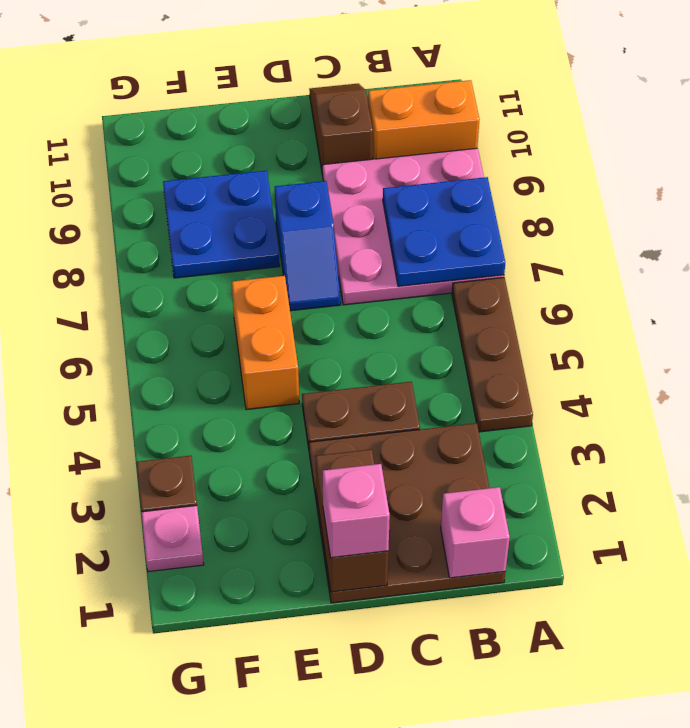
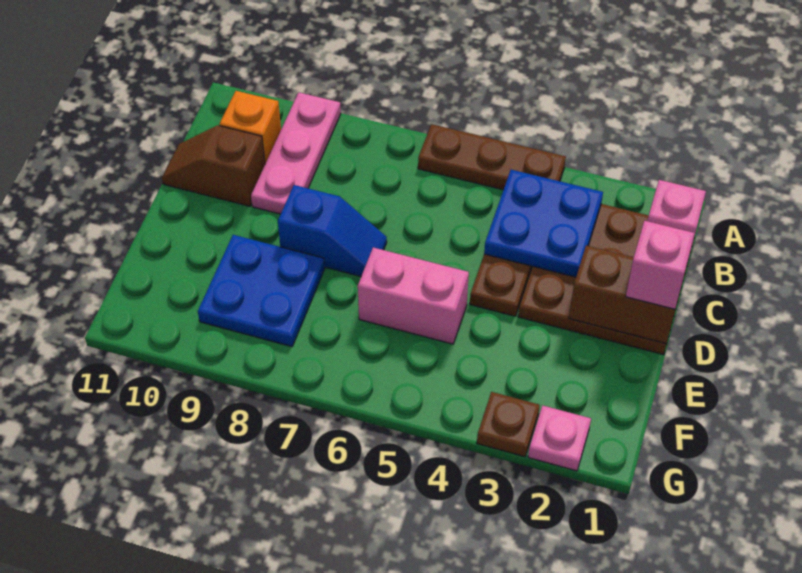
pink plate A7:C9 level 1 -> pink plate A9:C9 level 1
blue plate A7:B8 level 2 -> blue plate B3:C4 level 2
orange brick A10:B10 level 1 -> orange brick B10 level 1
orange brick E5:E6 level 1 -> pink brick E5:E6 level 1

